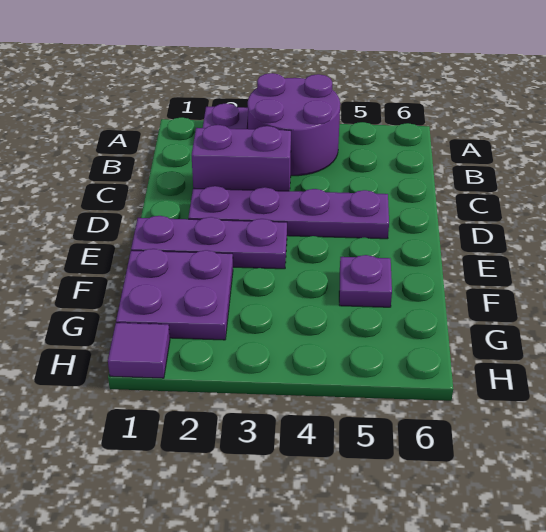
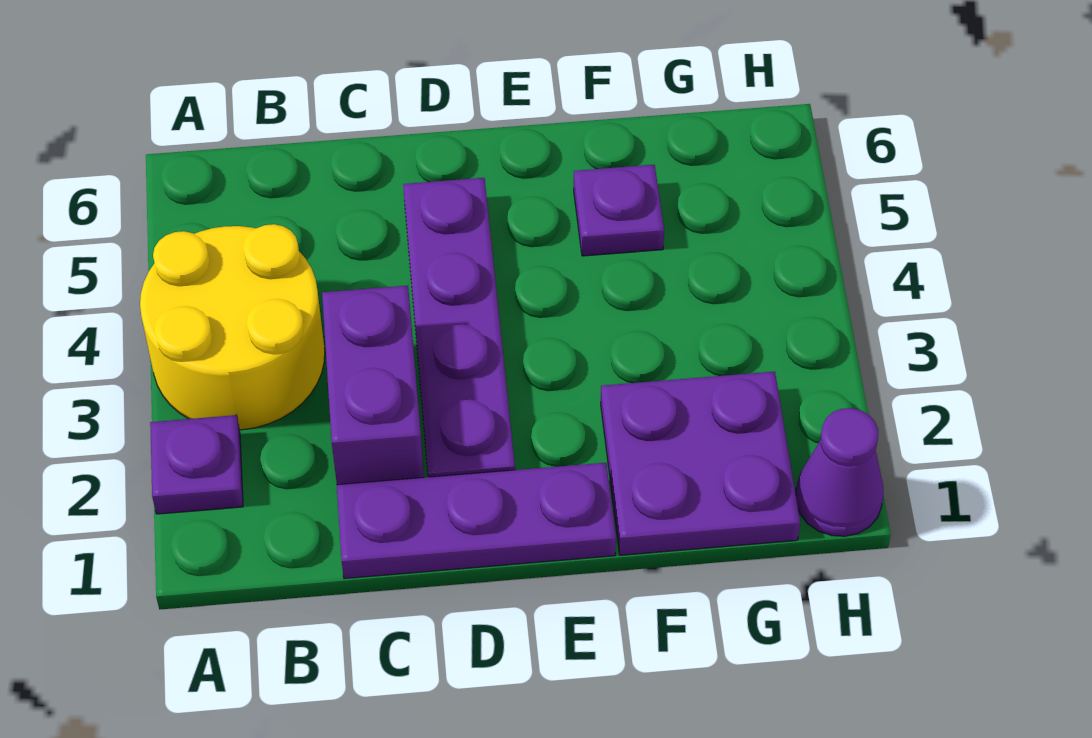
purple round brick A3:B4 level 1 -> yellow round brick A3:B4 level 1
purple plate E1:E3 level 1 -> purple plate C1:E1 level 1
purple tile H1 level 1 -> purple cone H1 level 1

